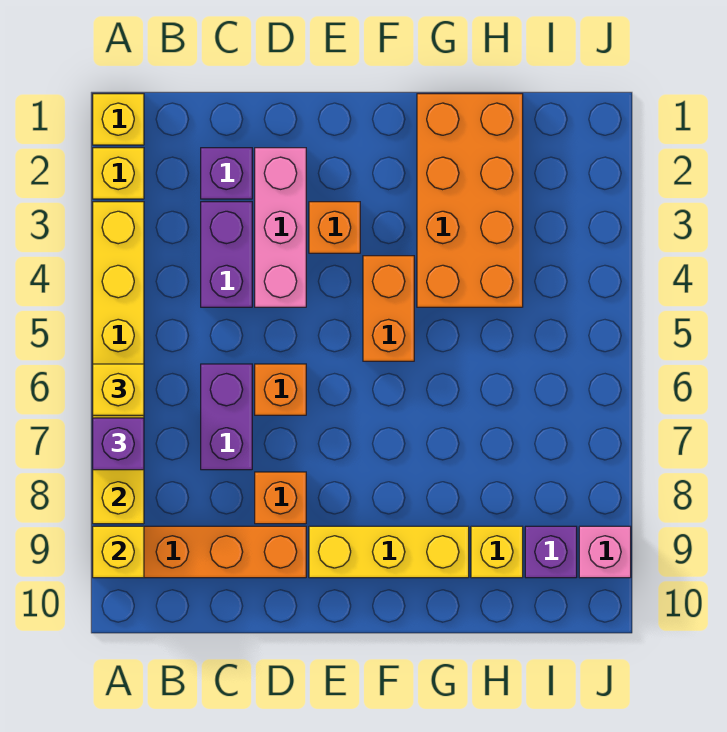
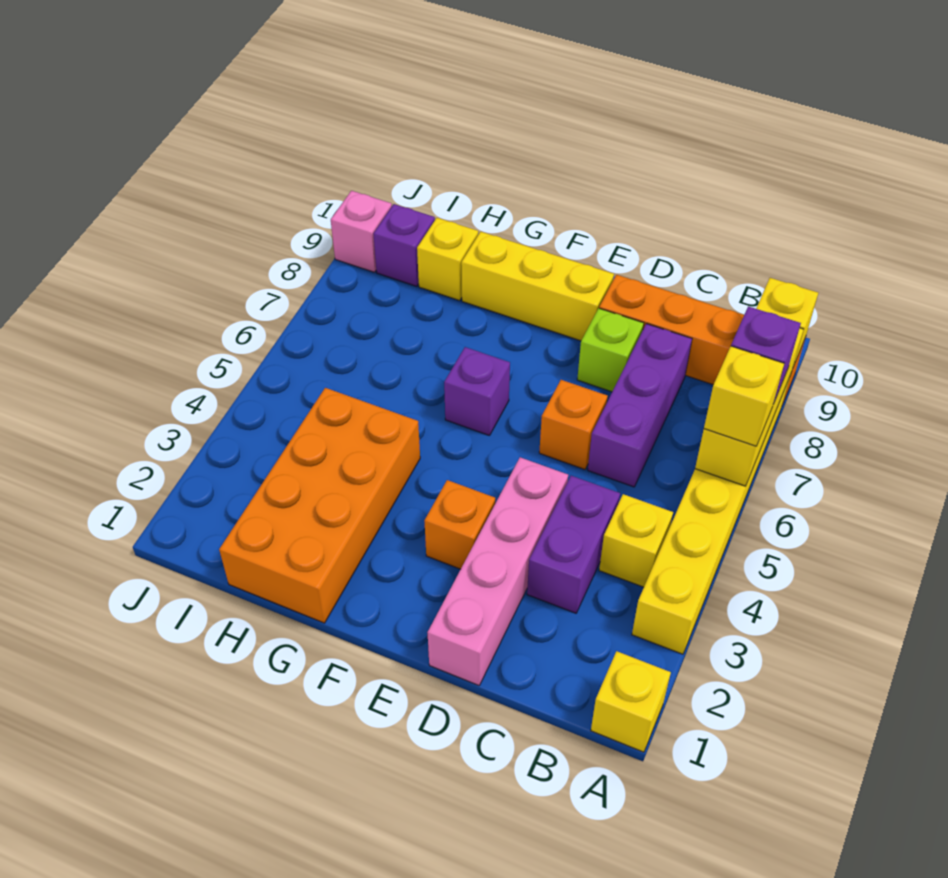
yellow brick A2 level 1 -> yellow brick B4 level 1
purple brick C2 level 1 -> purple brick F6 level 1
purple brick C6:C7 level 1 -> purple brick C6:C8 level 1
pink brick D2:D4 level 1 -> pink brick D1:D4 level 1
orange brick D8 level 1 -> lime brick D8 level 1
orange brick F4:F5 level 1 -> none

